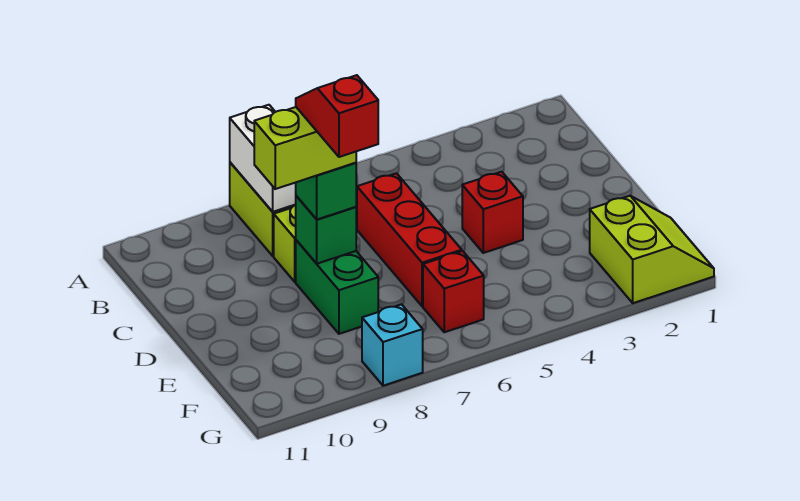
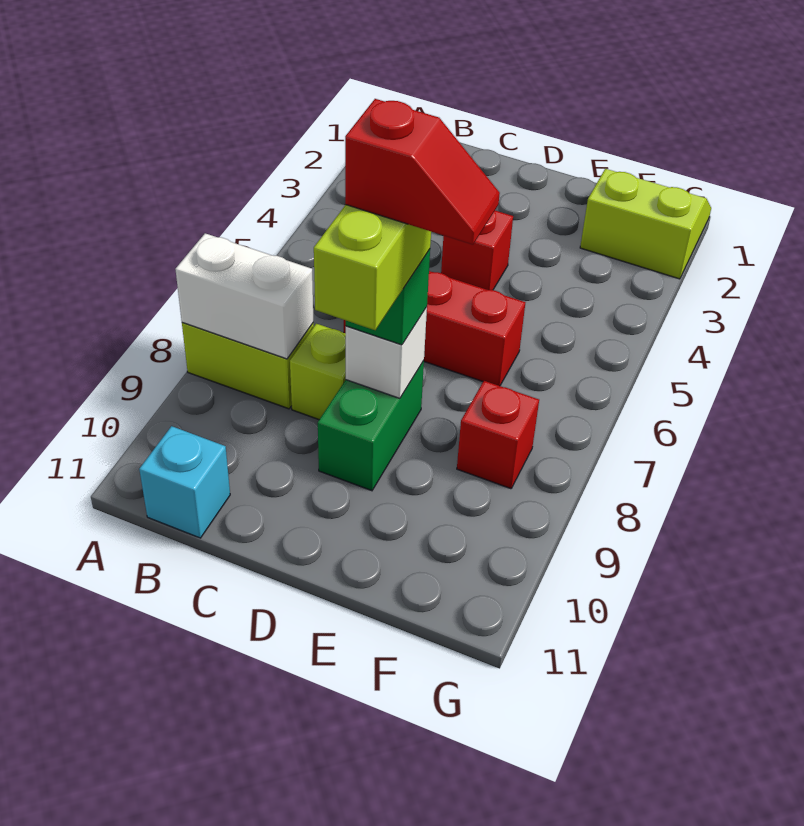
green brick D8:E8 level 1 -> green brick D8:D9 level 1
green brick D8 level 2 -> white brick D8 level 2
red slope D8:E8 level 5 top E -> red slope D8:E8 level 5 top D
red brick F6 level 1 -> red brick F8 level 1
cyan brick G8 level 1 -> cyan brick B11 level 1

